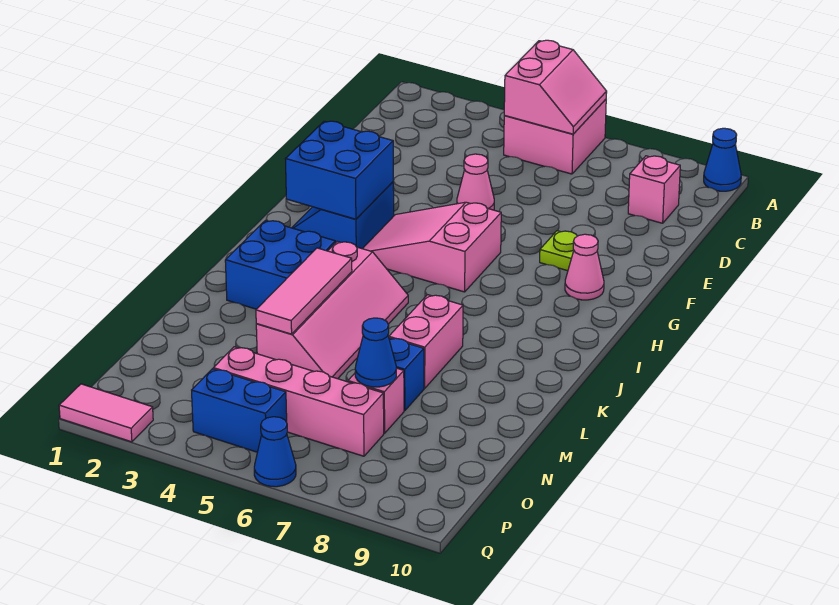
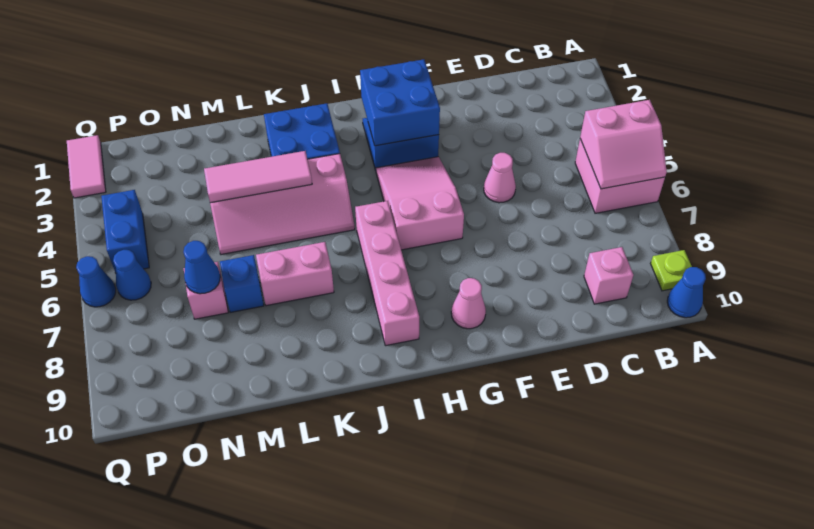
lime plate F8 level 1 -> lime plate A9 level 1
pink brick O4:O7 level 1 -> pink brick I6:I9 level 1
none -> blue cone P6 level 1

